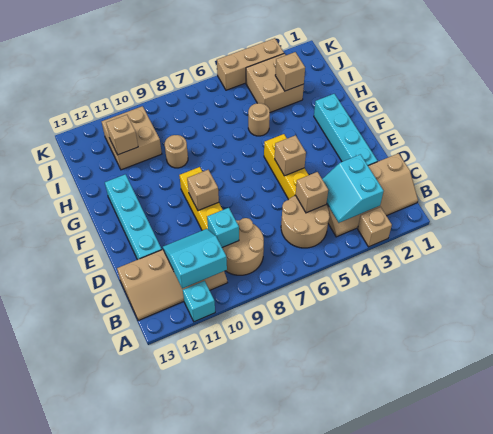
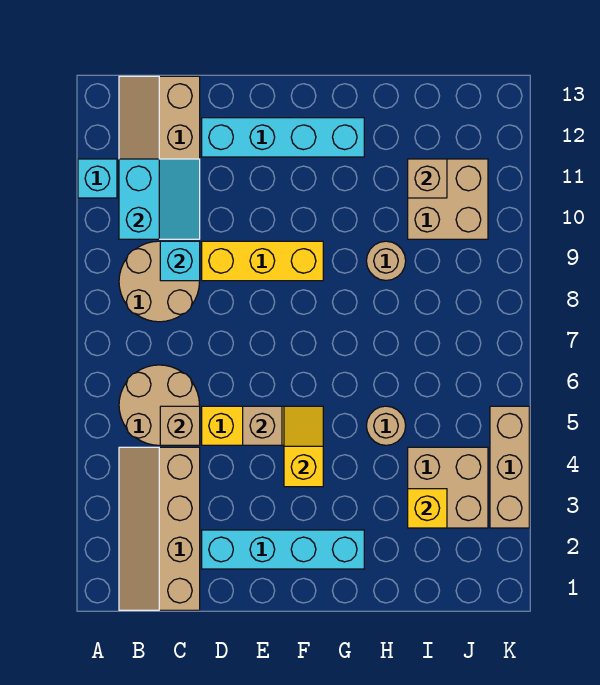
tan brick A3 level 1 -> none
cyan slope B3:C4 level 2 top 3 -> none
tan brick E9 level 2 -> none
none -> yellow slope F4:F5 level 2 top 4
tan brick I3 level 2 -> yellow brick I3 level 2

